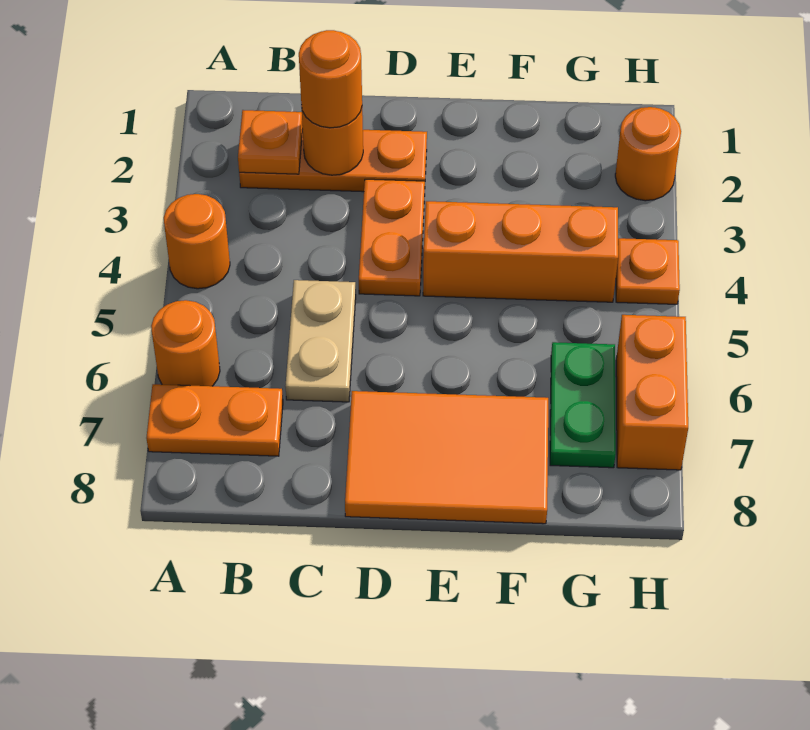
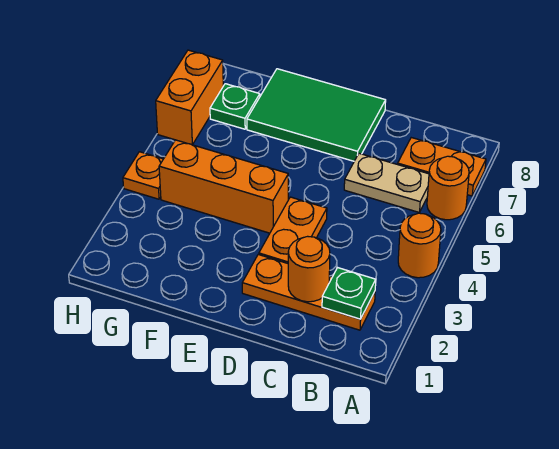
orange plate B2 level 2 -> green plate B2 level 2
orange round brick C2 level 3 -> none
tan plate C5:C6 level 1 -> tan plate B6:C6 level 1
orange tile D7:F8 level 1 -> green tile D7:F8 level 1
green plate G6:G7 level 1 -> green plate G7 level 1
orange round brick H2 level 1 -> none

